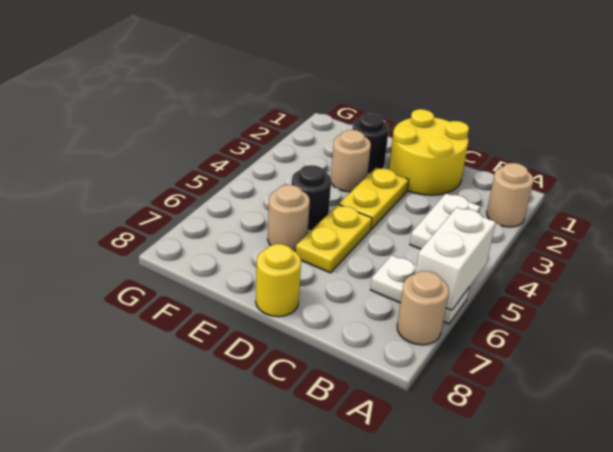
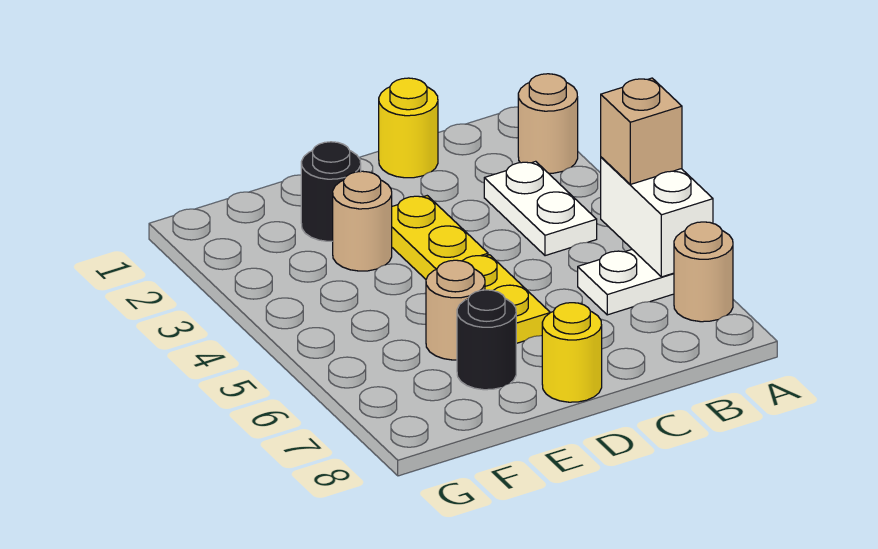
none -> tan brick A5 level 3
yellow round brick C1:D2 level 1 -> yellow round brick C1 level 1
black round brick E5 level 1 -> black round brick E7 level 1

